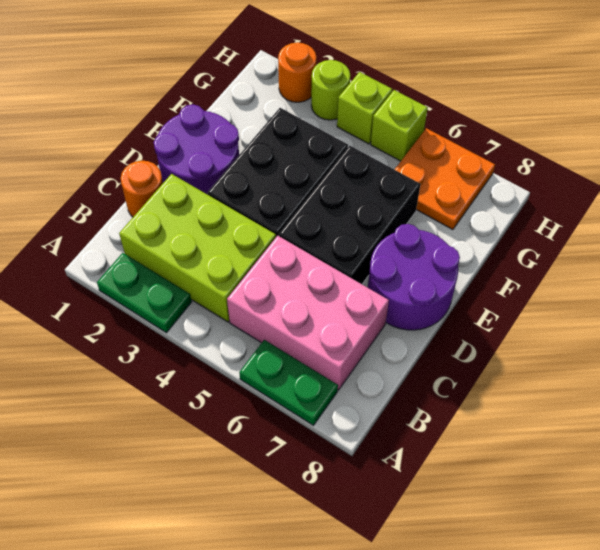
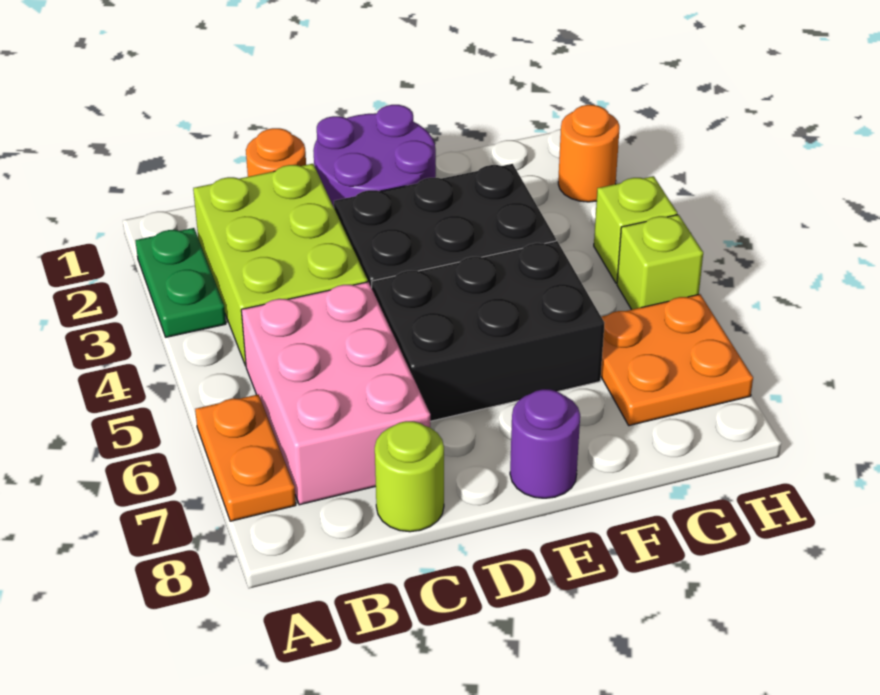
green plate A6:A7 level 1 -> orange plate A6:A7 level 1
purple round brick D7:E8 level 1 -> purple round brick E8 level 1
lime round brick H3 level 1 -> lime round brick C8 level 1

